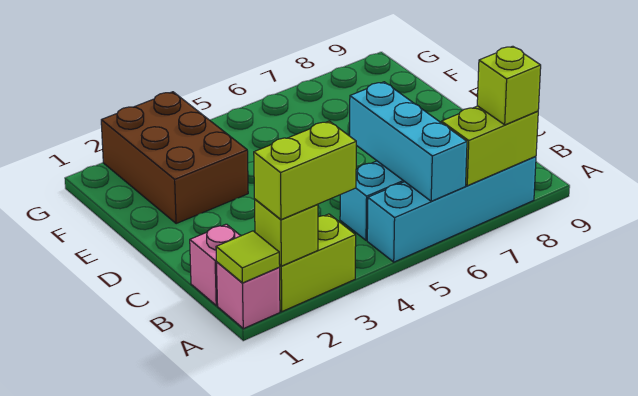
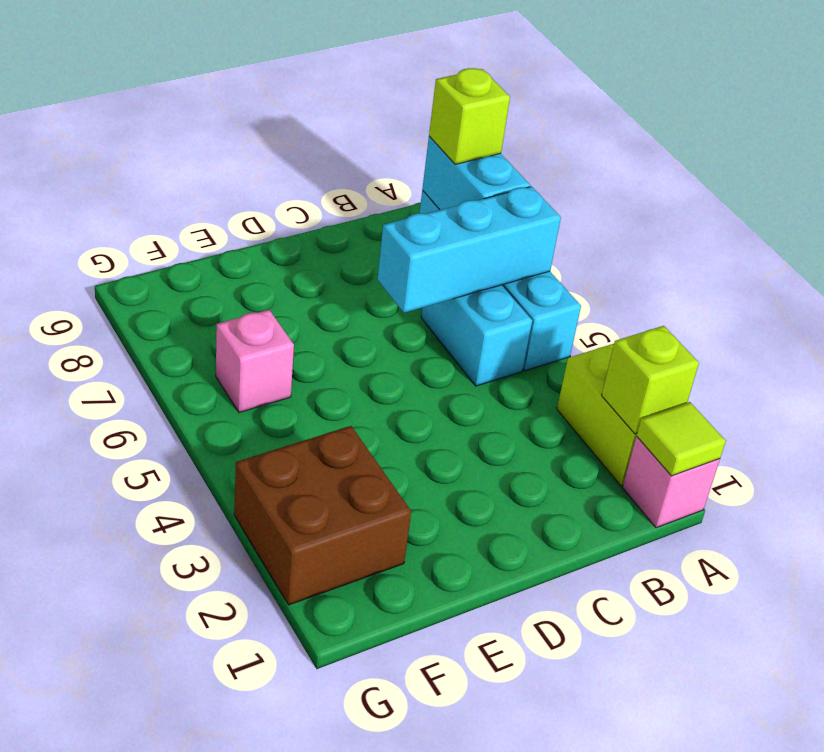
lime brick A2:A3 level 3 -> none
lime brick A7:A8 level 2 -> cyan brick A7:A8 level 2
pink brick B1 level 1 -> pink brick F6 level 1
brown brick E2:G3 level 1 -> brown brick F2:G3 level 1

